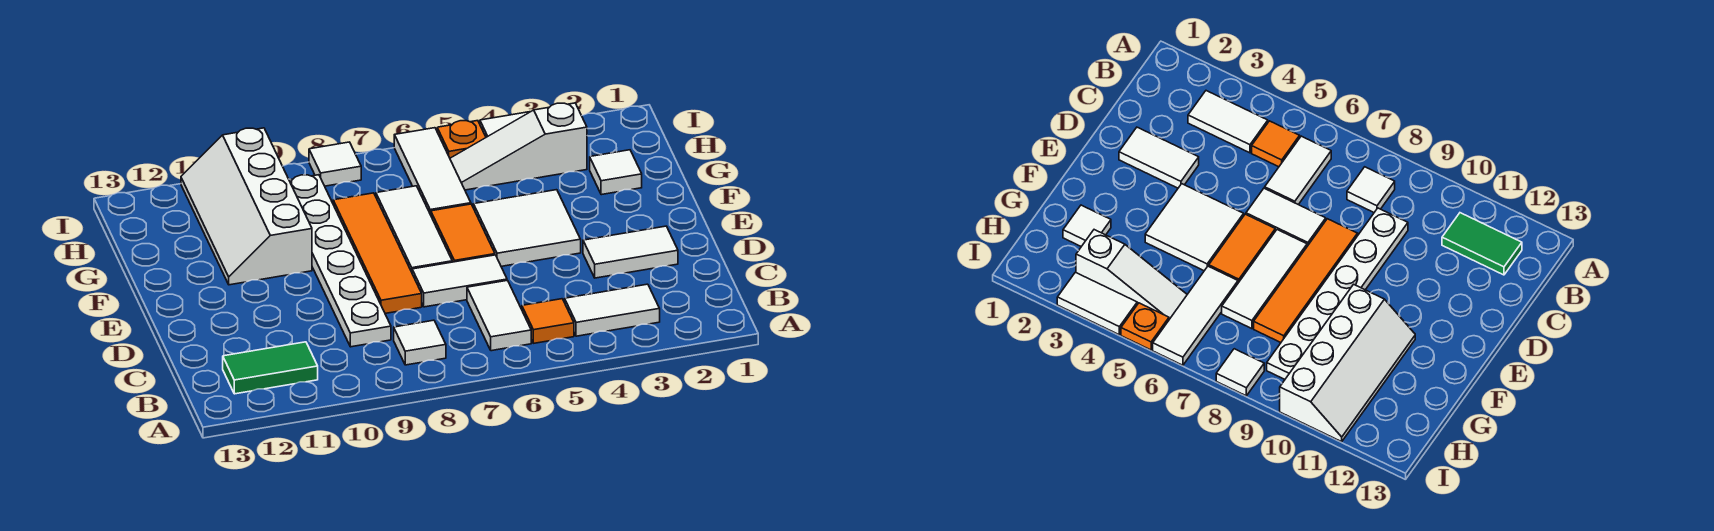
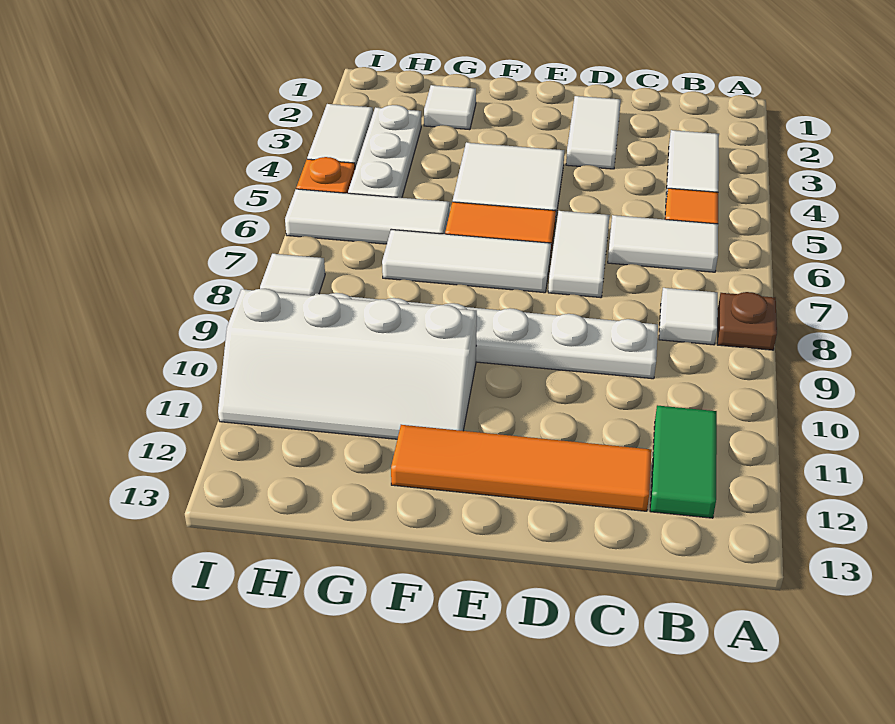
none -> brown plate A8 level 1
orange tile D8:G8 level 1 -> orange tile C12:F12 level 1
white slope H3:H5 level 1 top 3 -> white plate H3:H5 level 1

